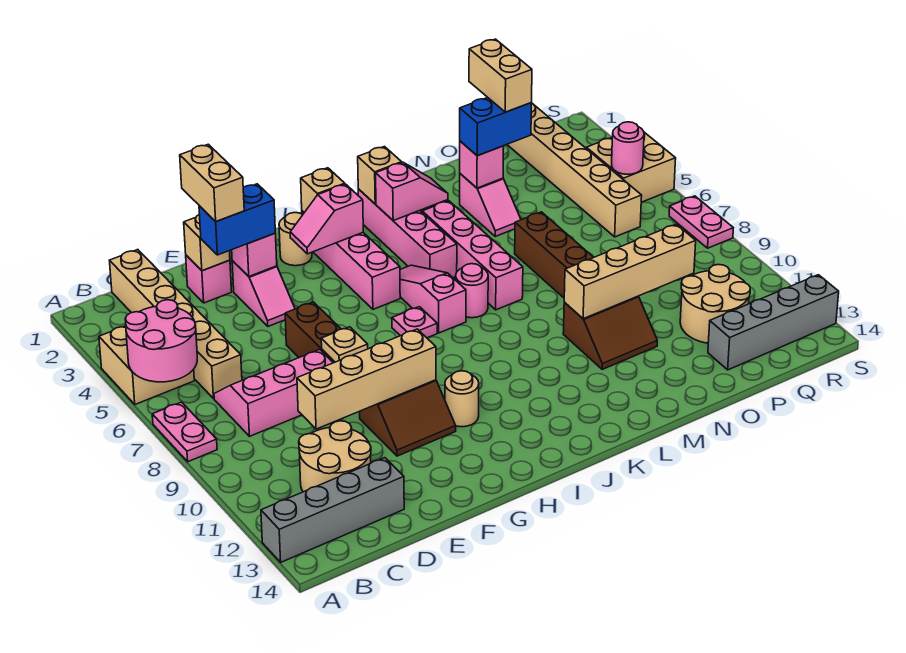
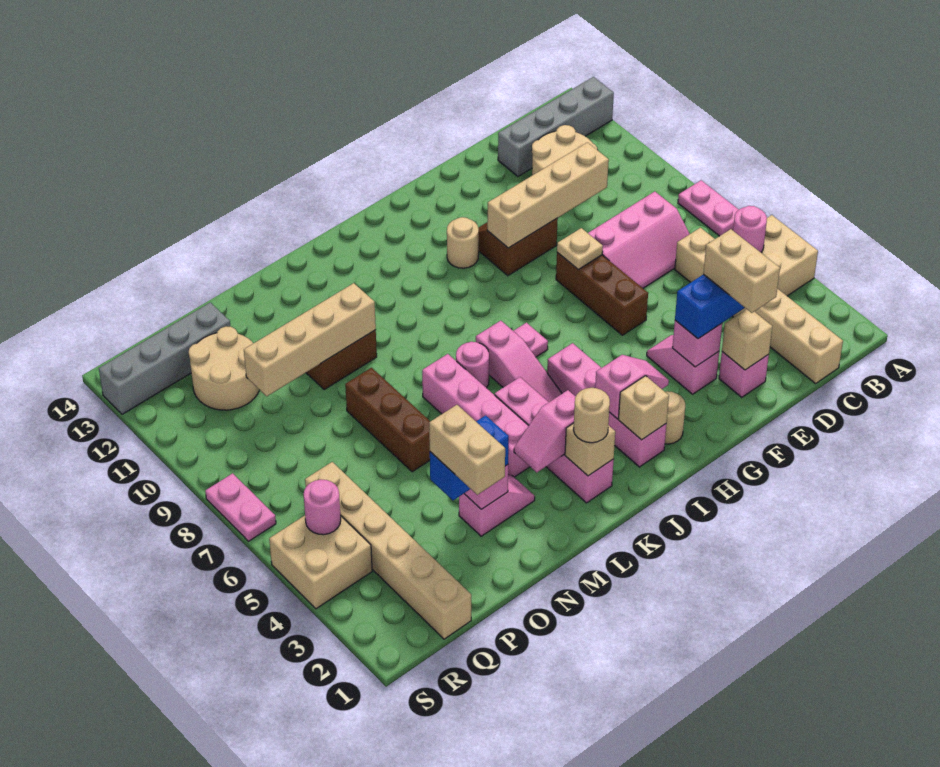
pink round brick A5:B6 level 2 -> pink round brick B5 level 2
none -> tan round brick K2 level 3
pink slope N3:N4 level 1 top 3 -> pink slope M3:N3 level 1 top N

